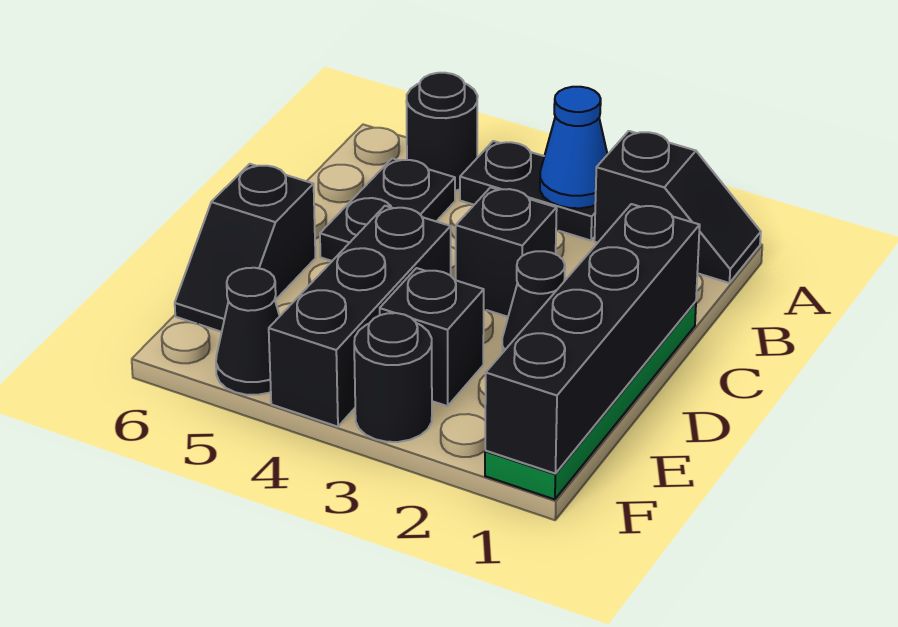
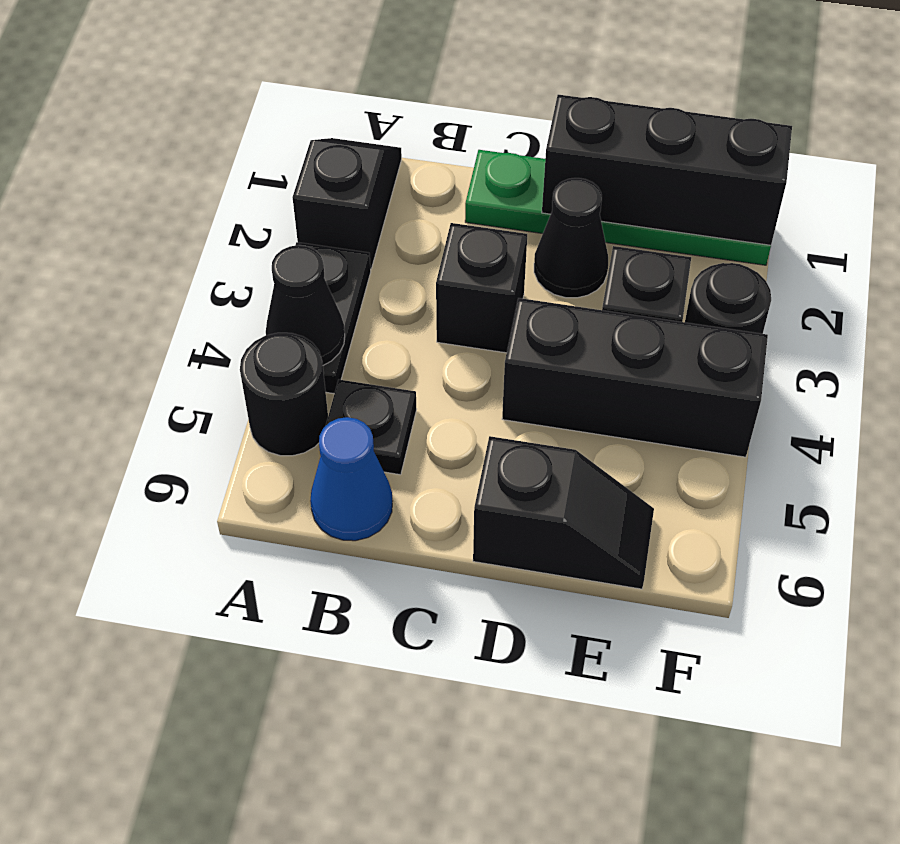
blue cone A3 level 2 -> blue cone B6 level 1
black plate B5:C5 level 1 -> black plate B5 level 1
black brick C1:F1 level 2 -> black brick D1:F1 level 2
black cone F5 level 1 -> black cone A4 level 2

